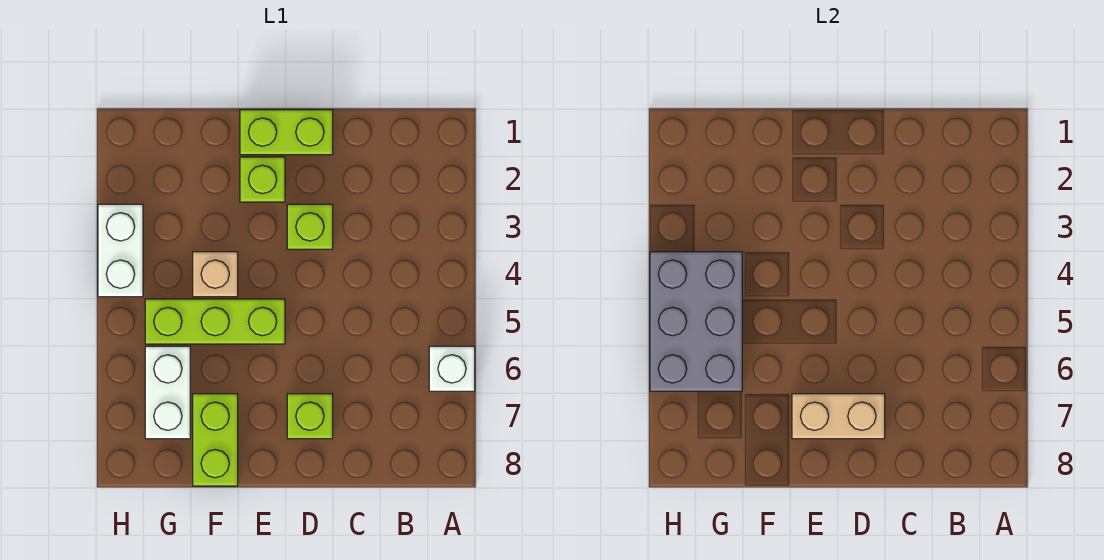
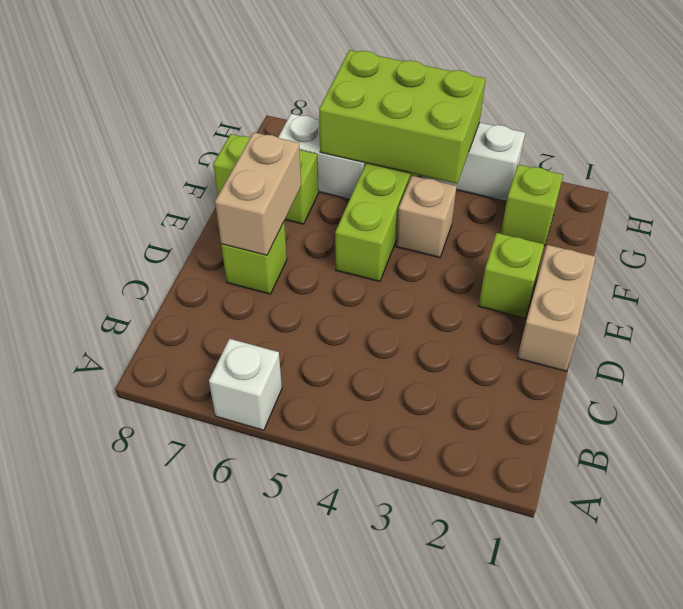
lime brick D1:E1 level 1 -> tan brick D1:E1 level 1
lime brick D3 level 1 -> lime brick G2 level 1
grey brick G4:H6 level 2 -> lime brick G4:H6 level 2

